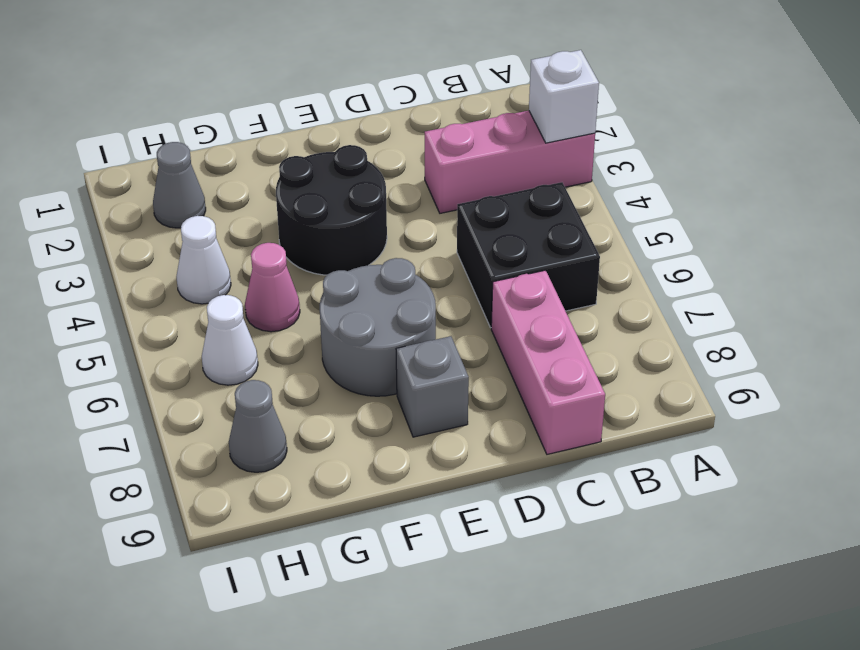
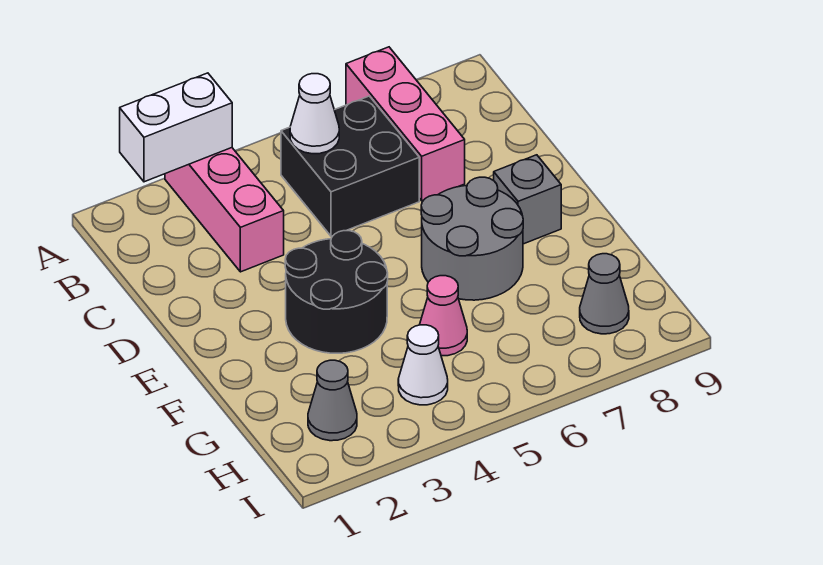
white brick A3 level 2 -> white brick A2:A3 level 2
pink brick C7:C9 level 1 -> pink brick A7:C7 level 1
white cone H6 level 1 -> white cone B5 level 2

